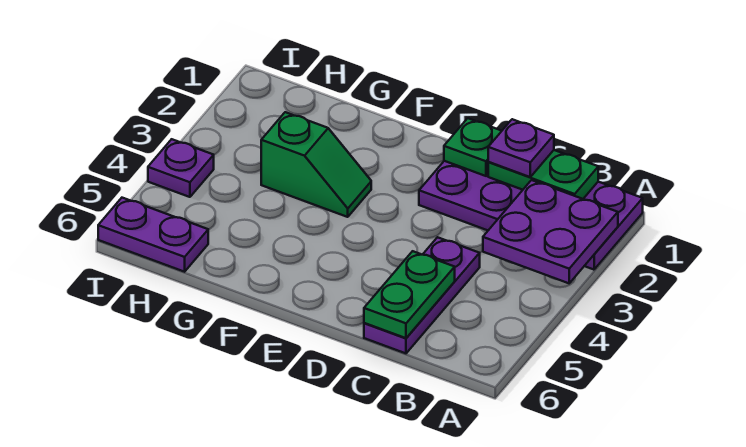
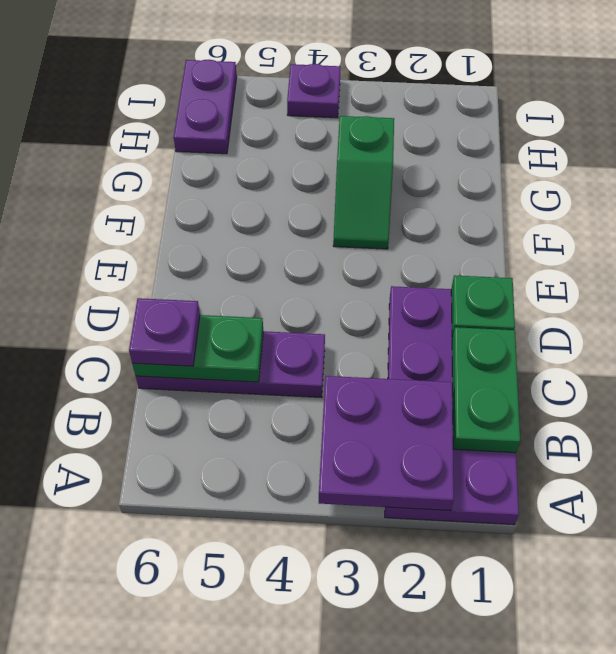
purple plate C1 level 3 -> purple plate C6 level 3

